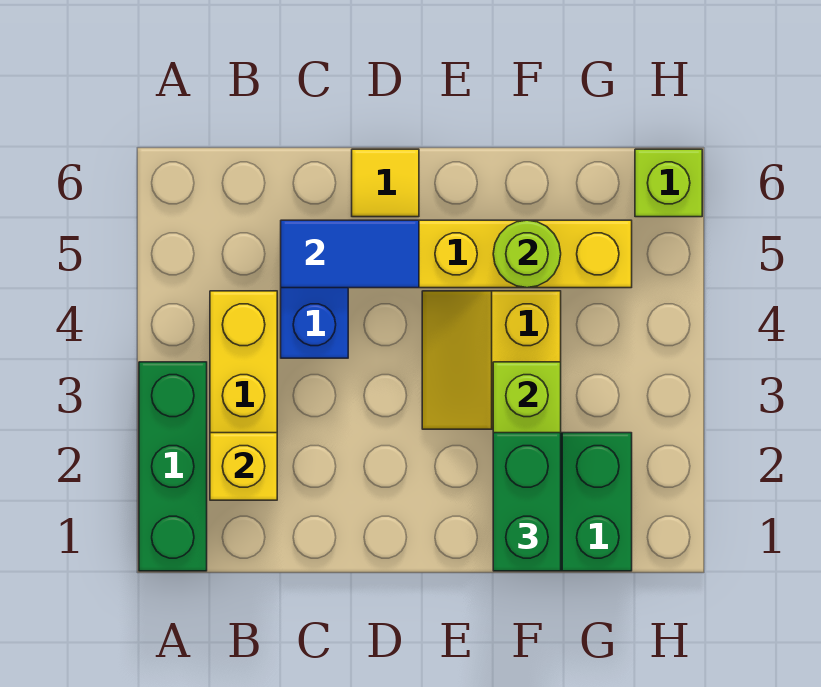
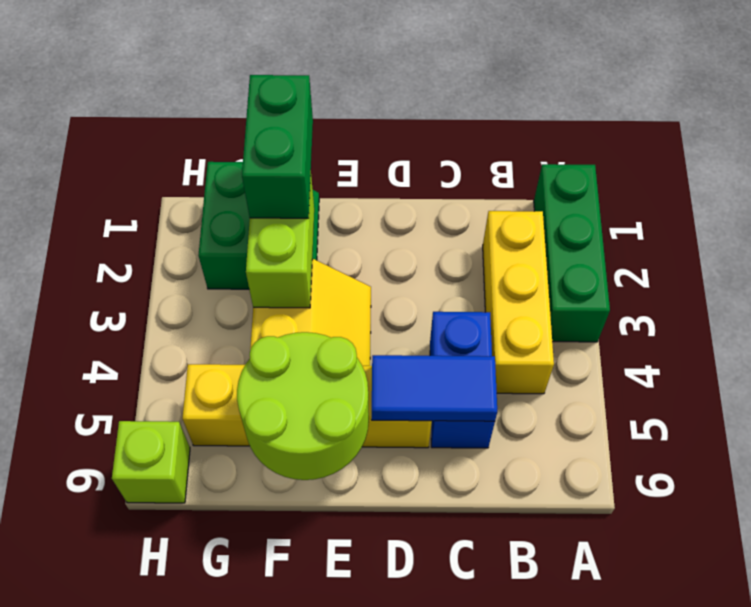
yellow brick B2 level 2 -> none
yellow tile D6 level 1 -> none
lime round brick F5 level 2 -> lime round brick E5:F6 level 2

